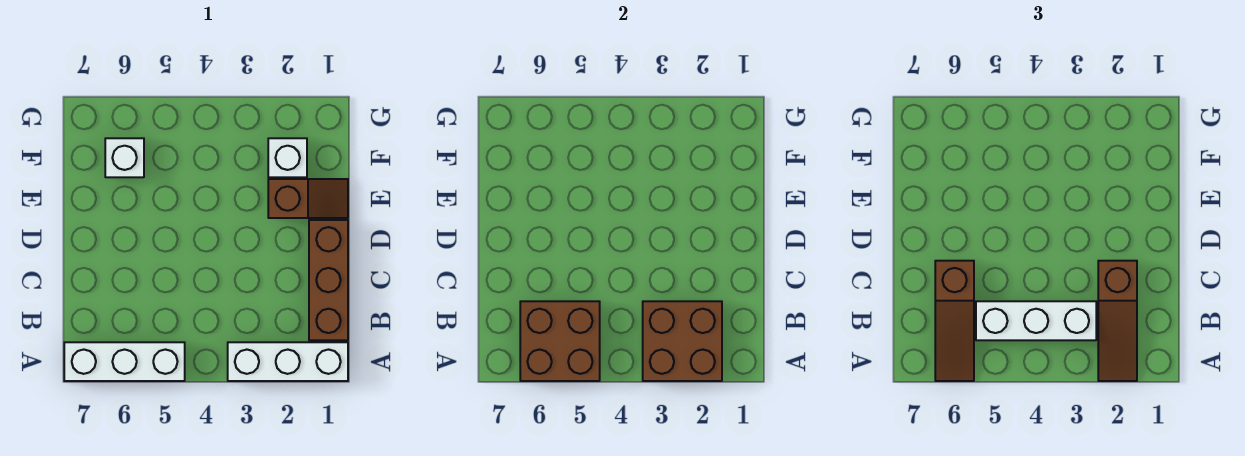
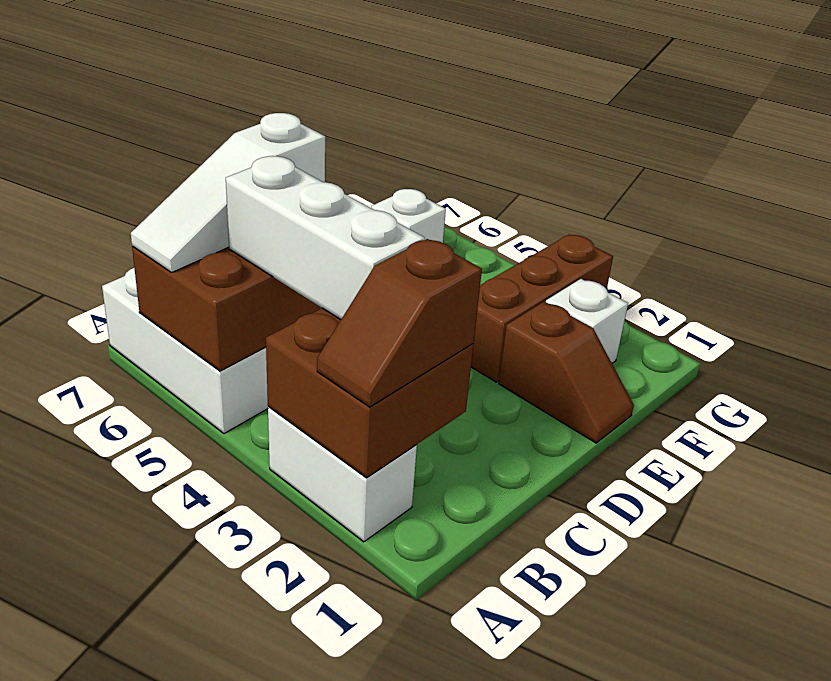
white brick A1:A3 level 1 -> white brick A2:A3 level 1
brown slope A2:C2 level 3 top C -> brown slope A2:B2 level 3 top B
brown slope A6:C6 level 3 top C -> white slope A6:C6 level 3 top C
brown brick B1:D1 level 1 -> brown brick E3:G3 level 1

